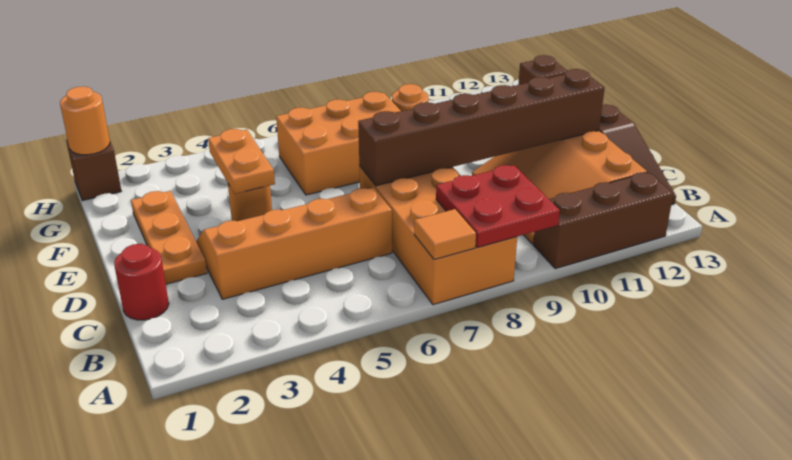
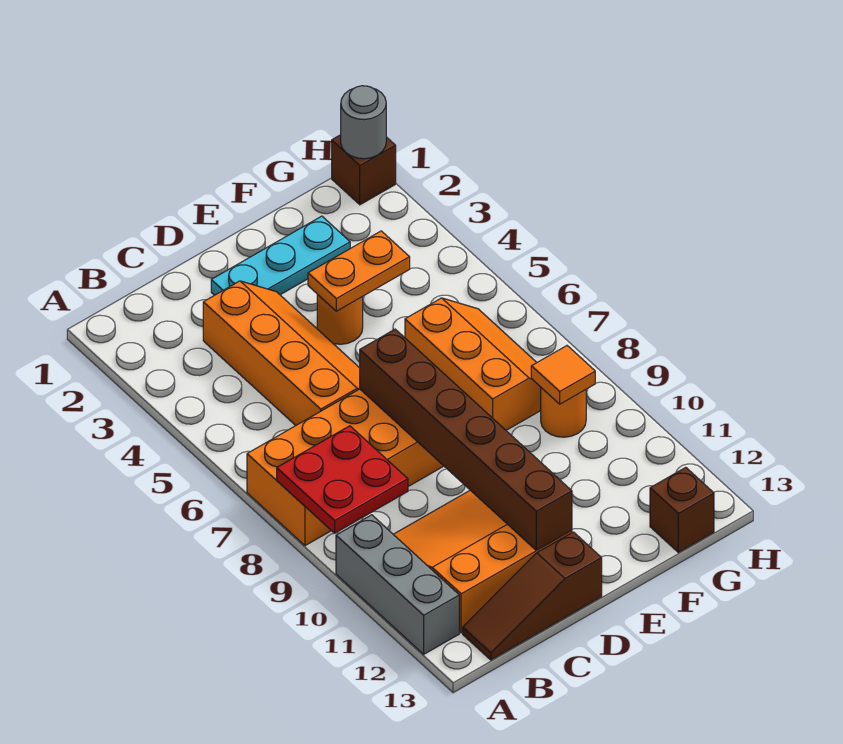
orange tile A7 level 2 -> orange tile G9 level 2
brown brick A10:A12 level 1 -> grey brick A10:A12 level 1
red round brick C1 level 1 -> none
orange plate D2:F2 level 1 -> cyan plate D2:F2 level 1
orange brick F6:G8 level 1 -> orange slope F6:G8 level 1 top F
orange round brick H1 level 2 -> grey round brick H1 level 2

